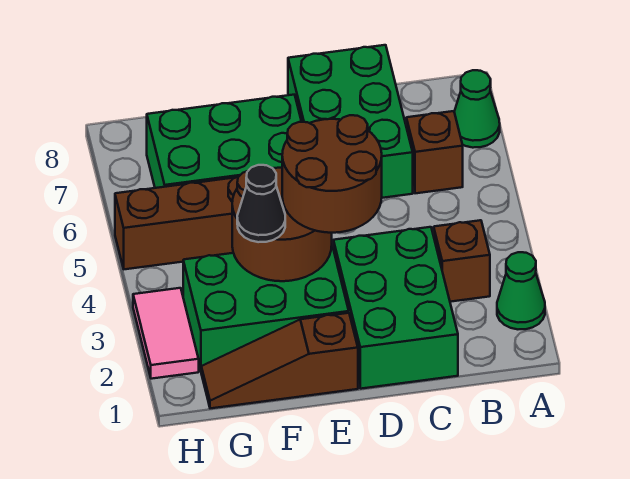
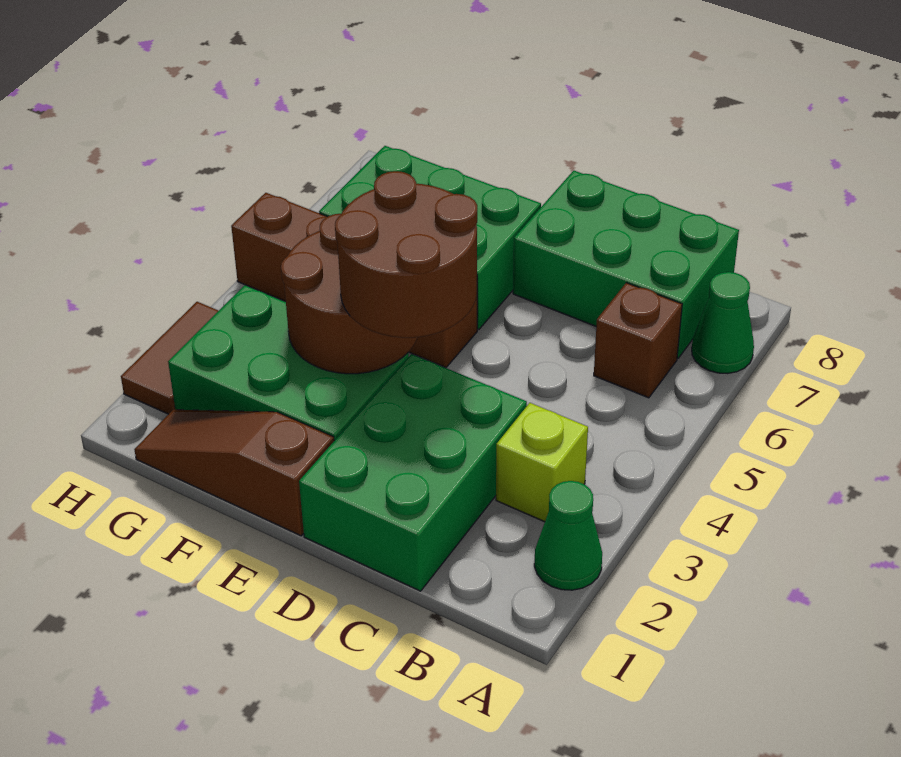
brown brick B3 level 1 -> lime brick B3 level 1
green brick C6:D8 level 1 -> green brick B7:D8 level 1
black cone F3 level 3 -> none
pink tile H2:H3 level 1 -> brown tile H2:H3 level 1

